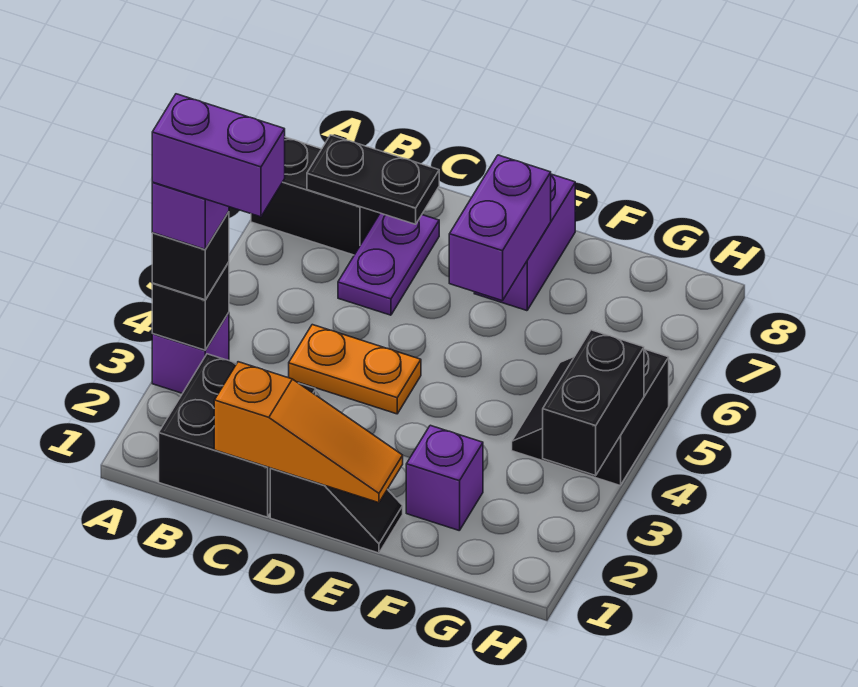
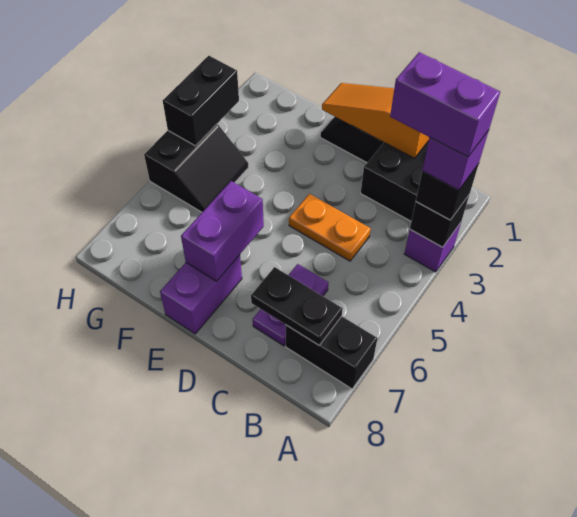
purple brick F2 level 1 -> none

